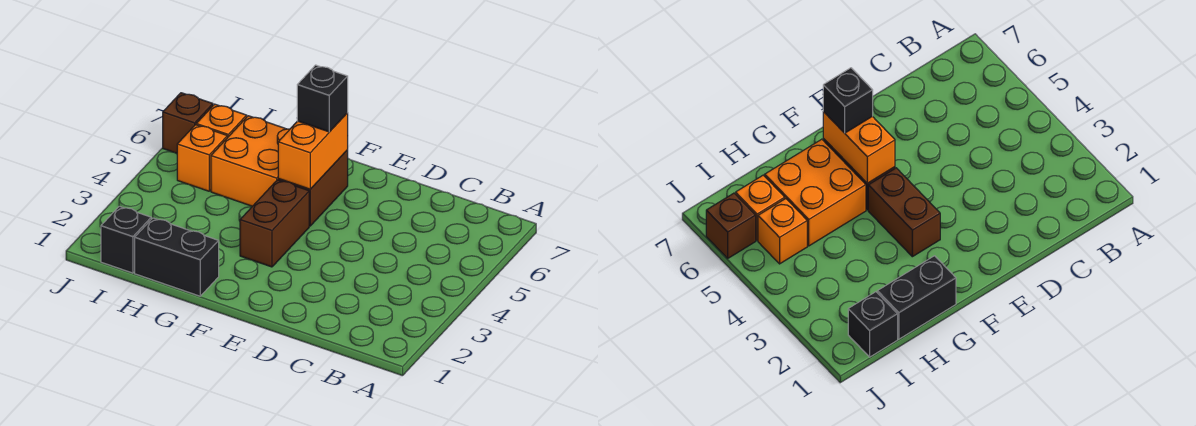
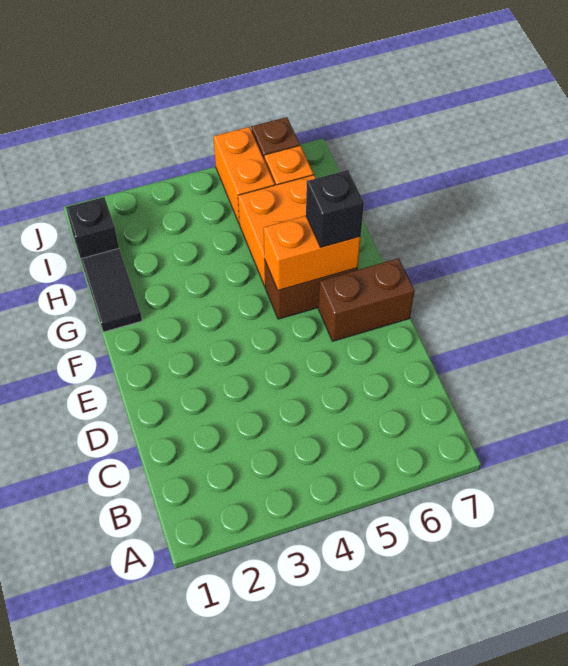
brown brick F3:F4 level 1 -> brown brick E6:E7 level 1
black brick G1:H1 level 1 -> black tile G1:H1 level 1
orange brick I5 level 1 -> orange brick I5:J5 level 1

